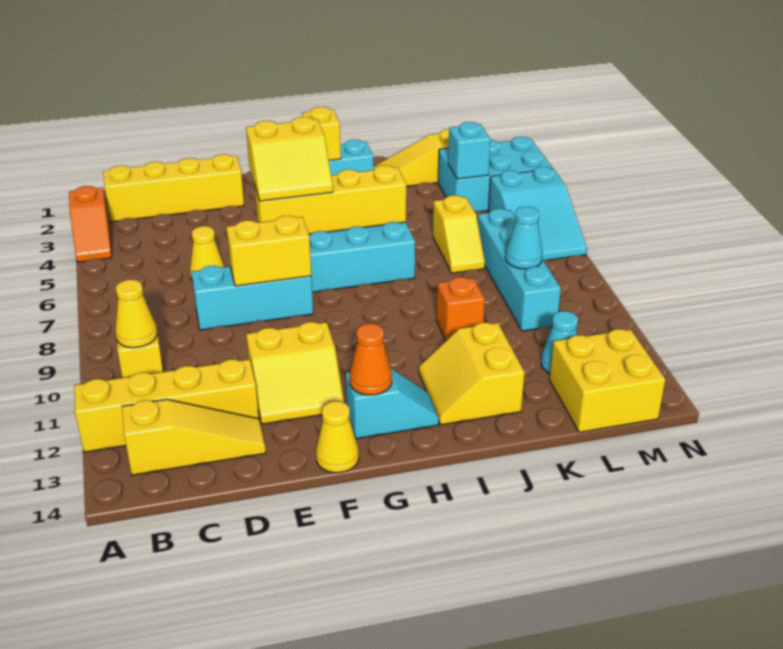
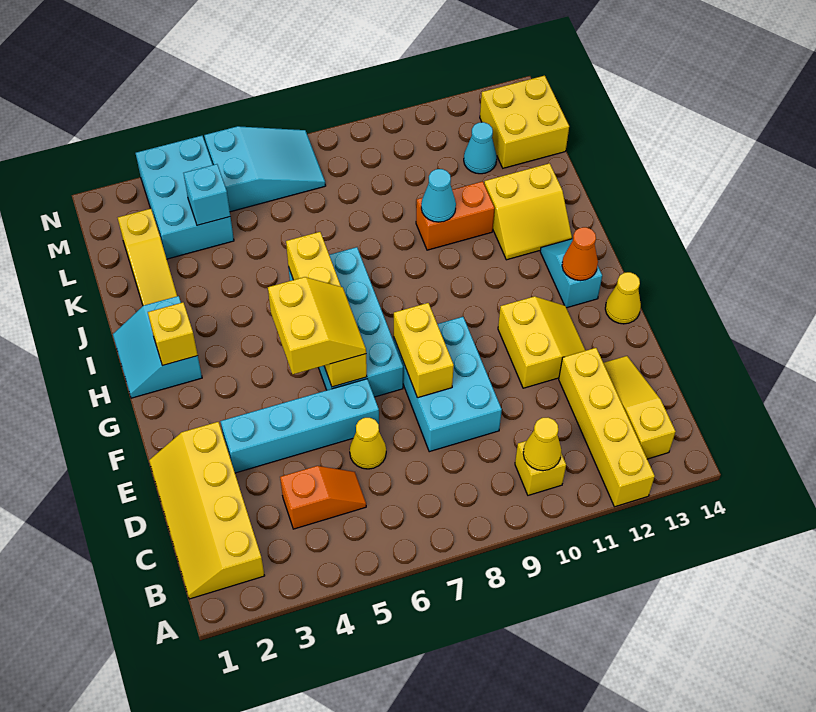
orange slope A3:A4 level 1 top 3 -> orange slope C4:C5 level 1 top 4
cyan brick D8:F8 level 1 -> cyan brick D8:F9 level 1
orange brick J10 level 1 -> orange brick J10:J11 level 1
yellow slope K6:K7 level 1 top 6 -> none
cyan brick L7:L10 level 1 -> cyan brick E3:E6 level 1
cyan cone L9 level 2 -> cyan cone J10 level 2

